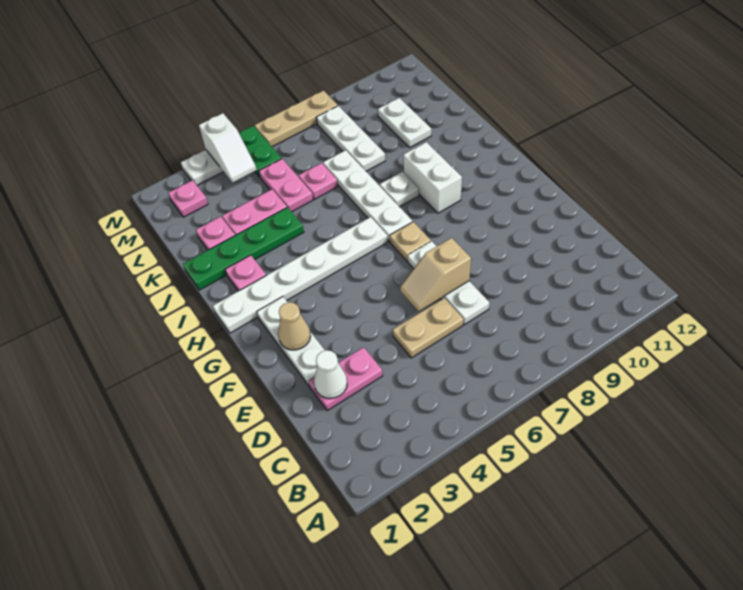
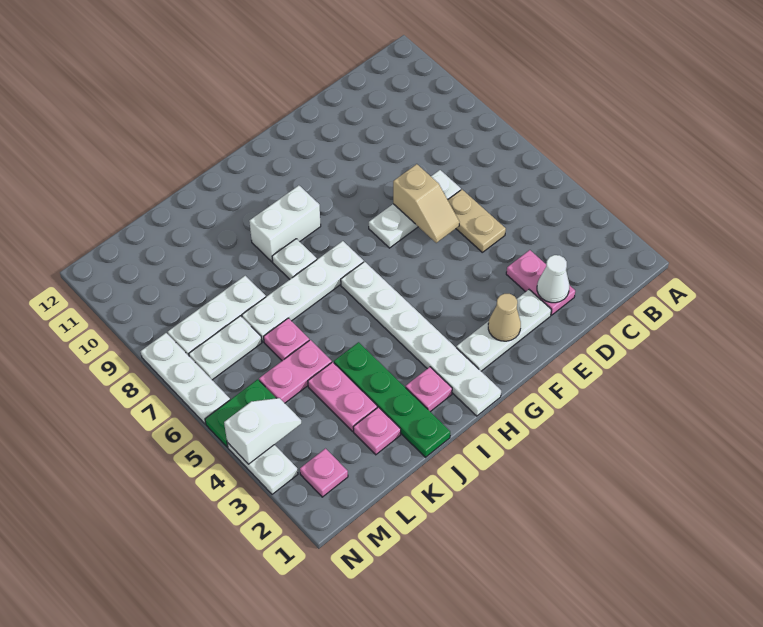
tan plate G7 level 1 -> none
white plate K10:L10 level 1 -> white plate L7:M7 level 1
tan plate N6:N8 level 1 -> white plate N6:N8 level 1

